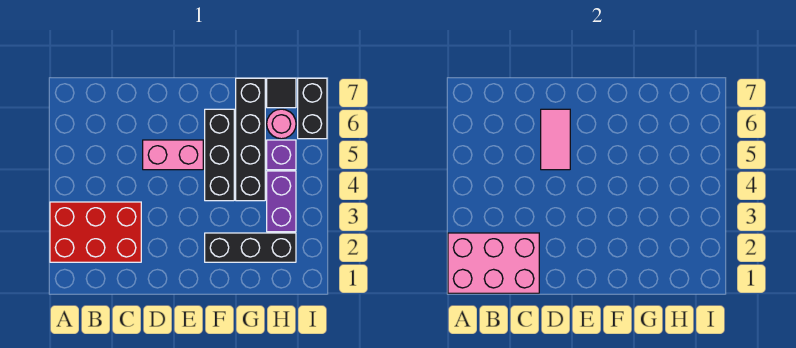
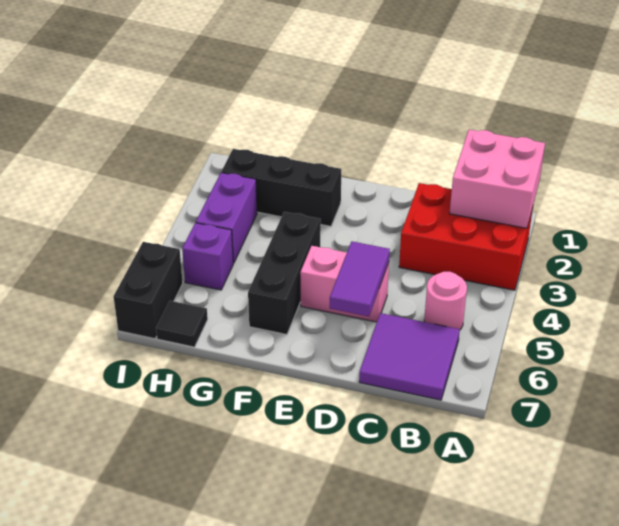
pink brick A1:C2 level 2 -> pink brick A1:B2 level 2
none -> purple tile B6:C7 level 1
pink tile D5:D6 level 2 -> purple tile D5:D6 level 2
black brick G4:G7 level 1 -> none
pink round brick H6 level 1 -> pink round brick B5 level 1

